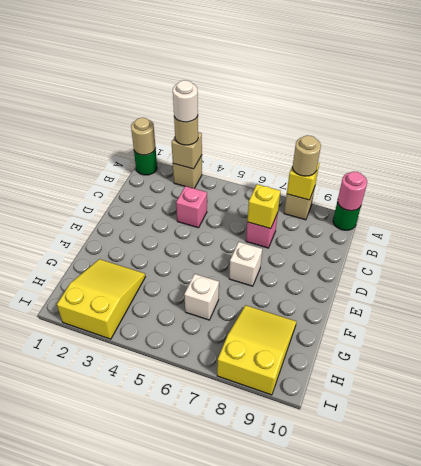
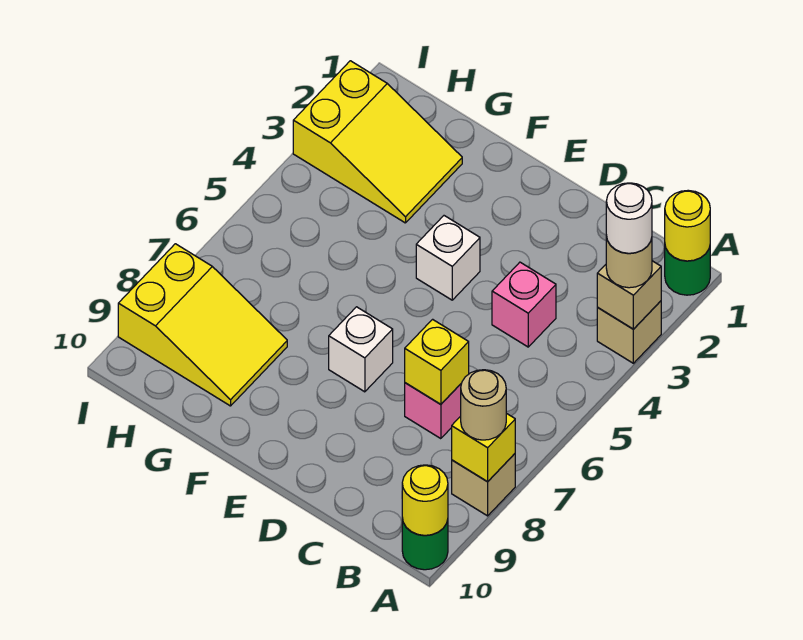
tan round brick A1 level 2 -> yellow round brick A1 level 2
pink round brick A10 level 2 -> yellow round brick A10 level 2
white brick G6 level 1 -> white brick E4 level 1

